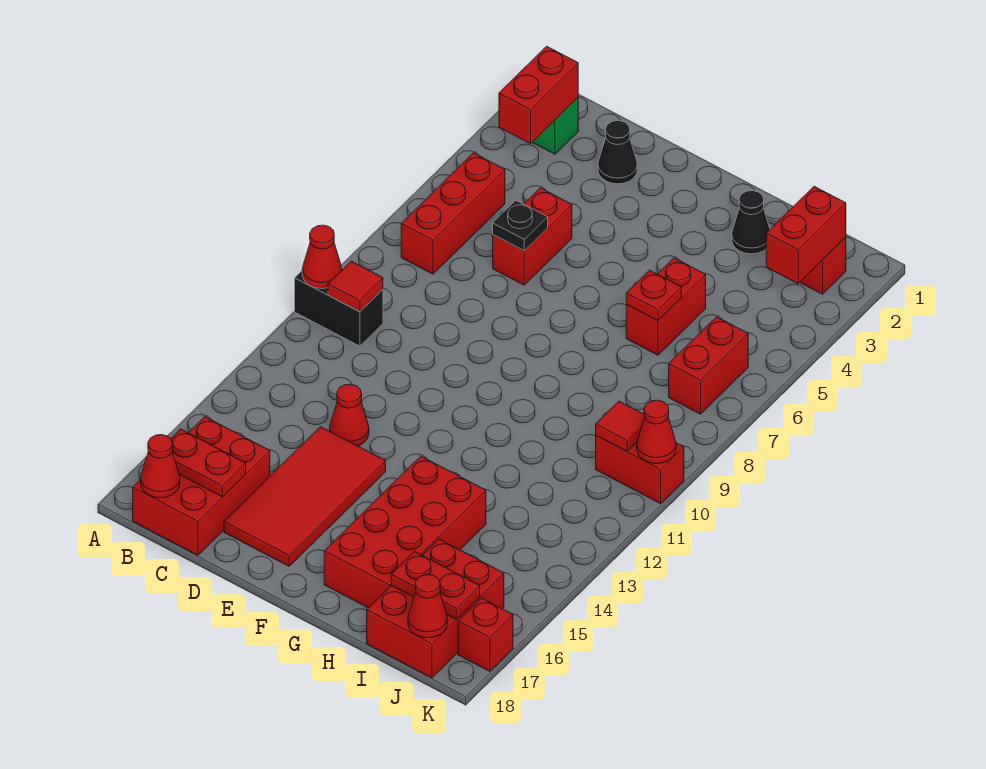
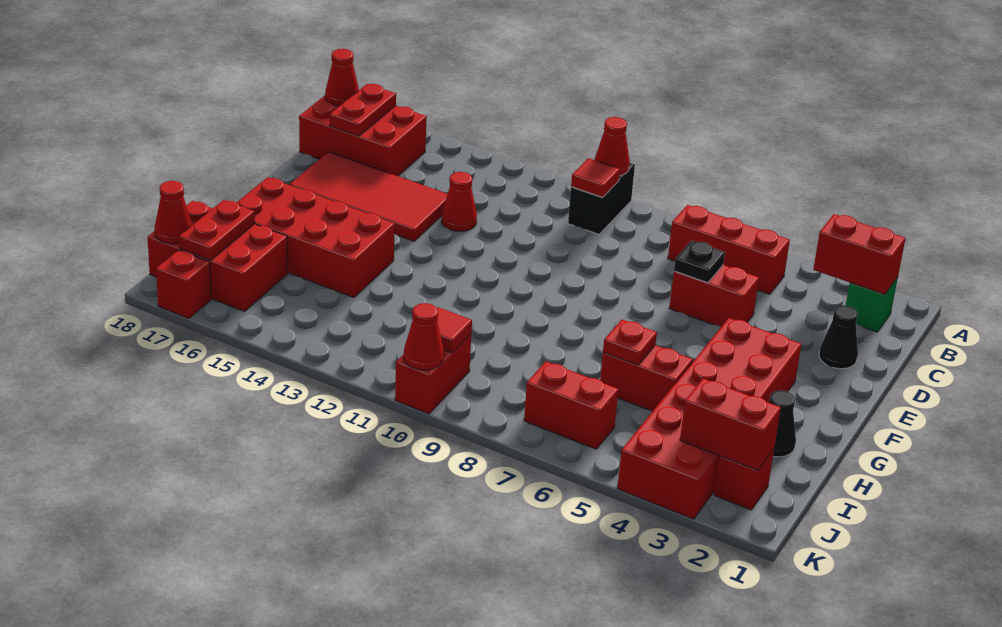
none -> red brick F3:K4 level 1

